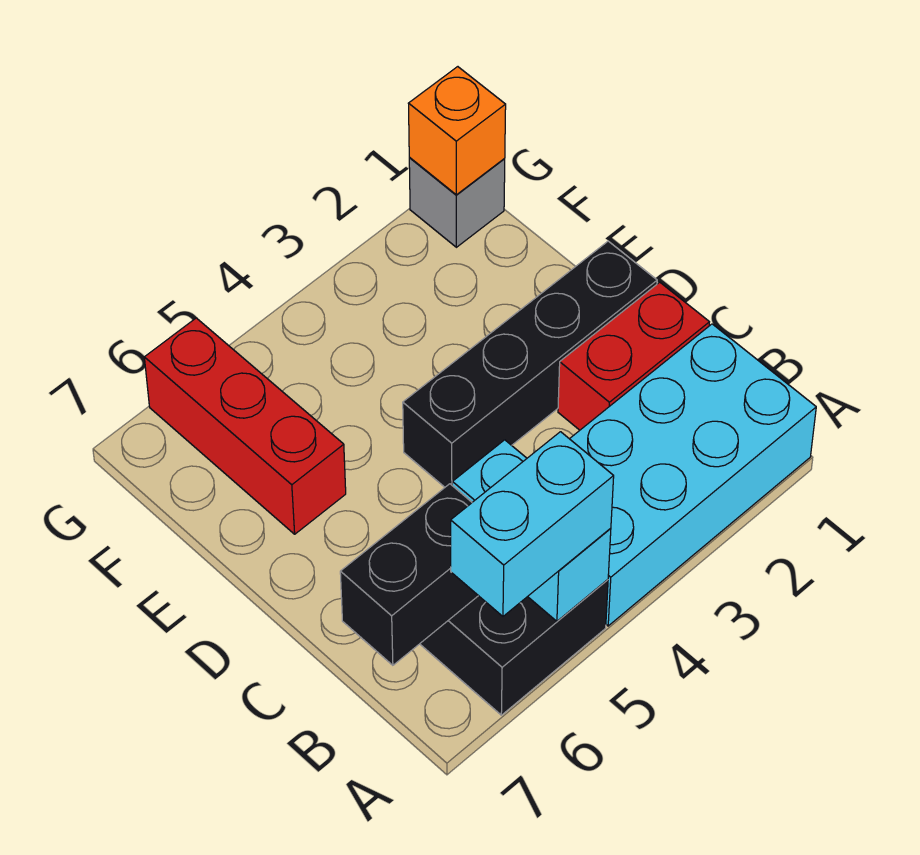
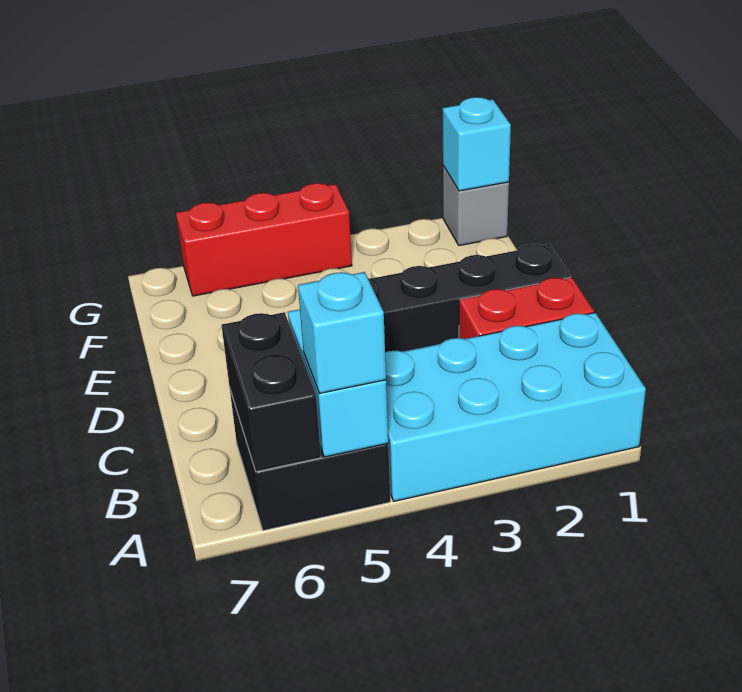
cyan brick A5:A6 level 3 -> cyan brick A5 level 3
black brick B6:B7 level 2 -> black brick A6:B6 level 2
red brick E6:G6 level 1 -> red brick G4:G6 level 1
orange brick G1 level 2 -> cyan brick G1 level 2

